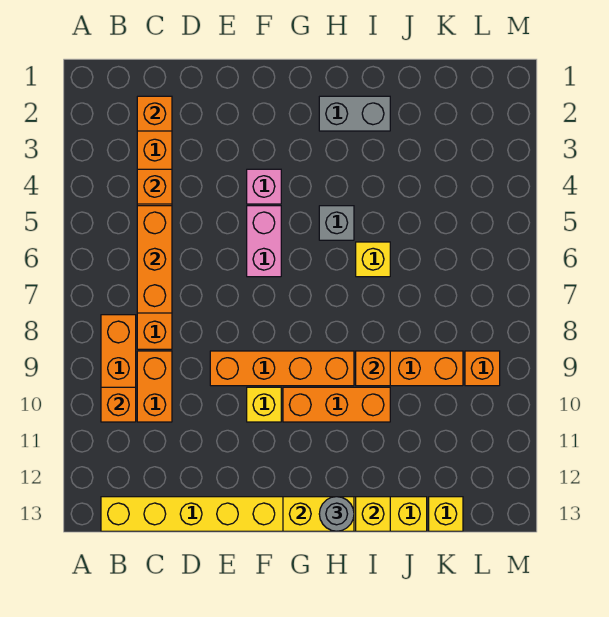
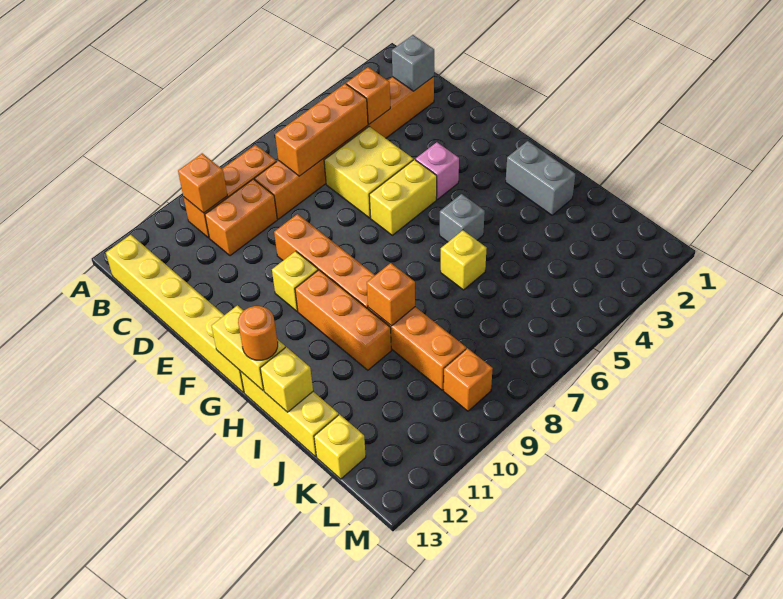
orange brick C2 level 2 -> grey brick C2 level 2
none -> yellow brick D5:E6 level 1
pink brick F5:F6 level 1 -> yellow brick F5:F6 level 1
grey round brick H13 level 3 -> orange round brick H13 level 3

